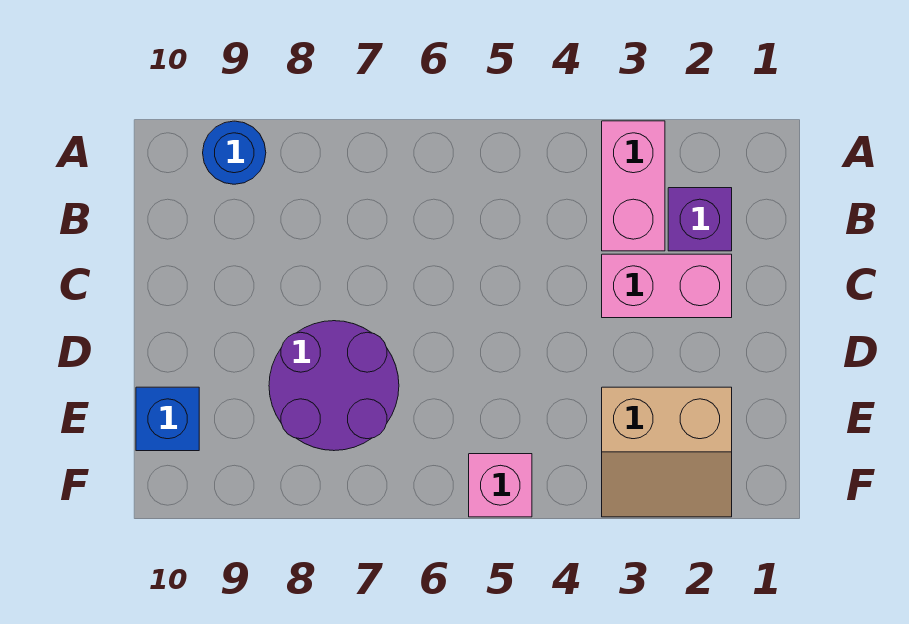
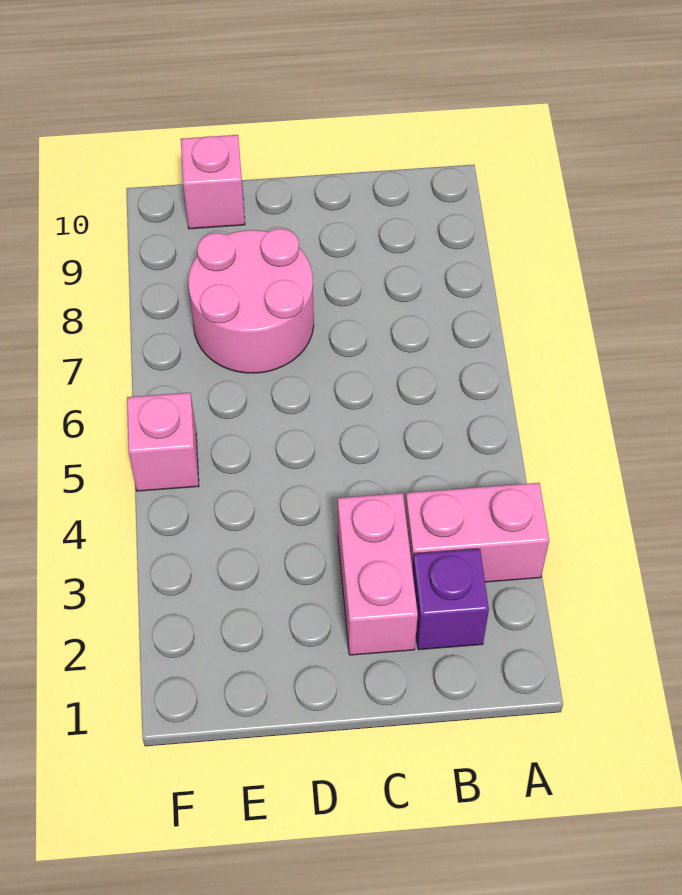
blue round brick A9 level 1 -> none
purple round brick D7:E8 level 1 -> pink round brick D7:E8 level 1
tan slope E2:F3 level 1 top E -> none
blue brick E10 level 1 -> pink brick E10 level 1

